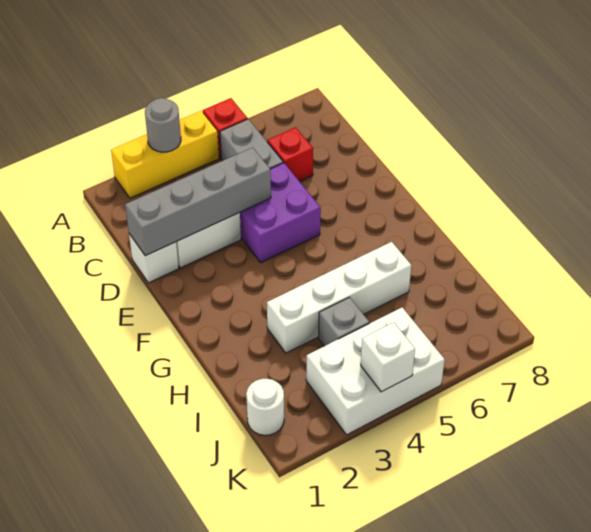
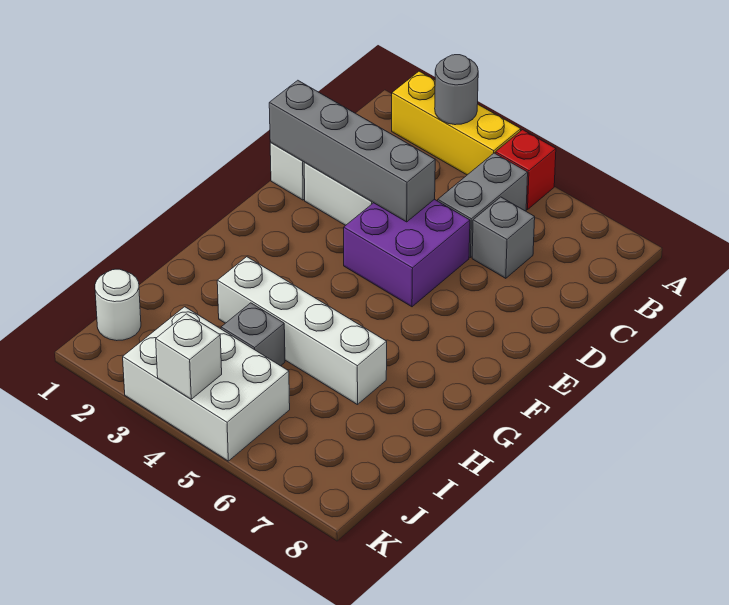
red brick C6 level 1 -> grey brick C6 level 1

